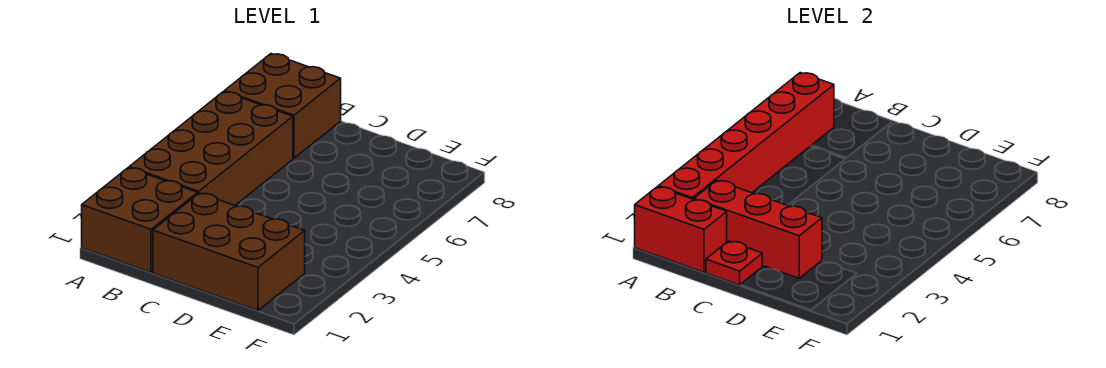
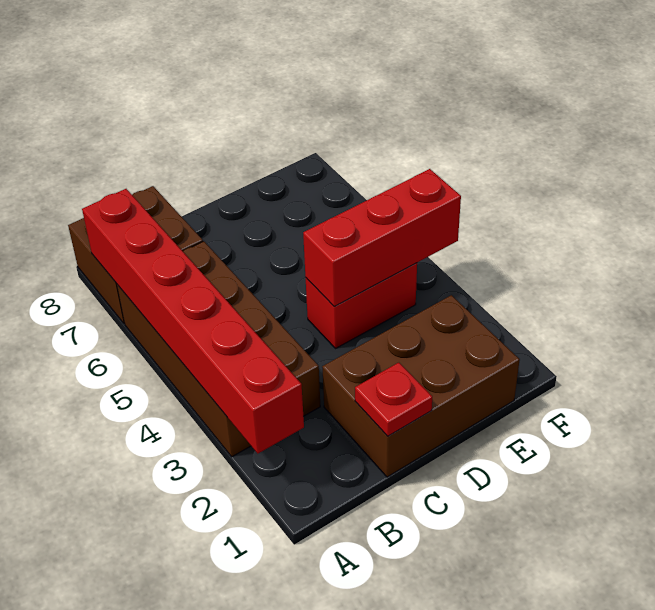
brown brick A1:B2 level 1 -> none
red brick A1:B1 level 2 -> red brick D4:E4 level 1
red brick B2:D2 level 2 -> red brick D4:F4 level 2

